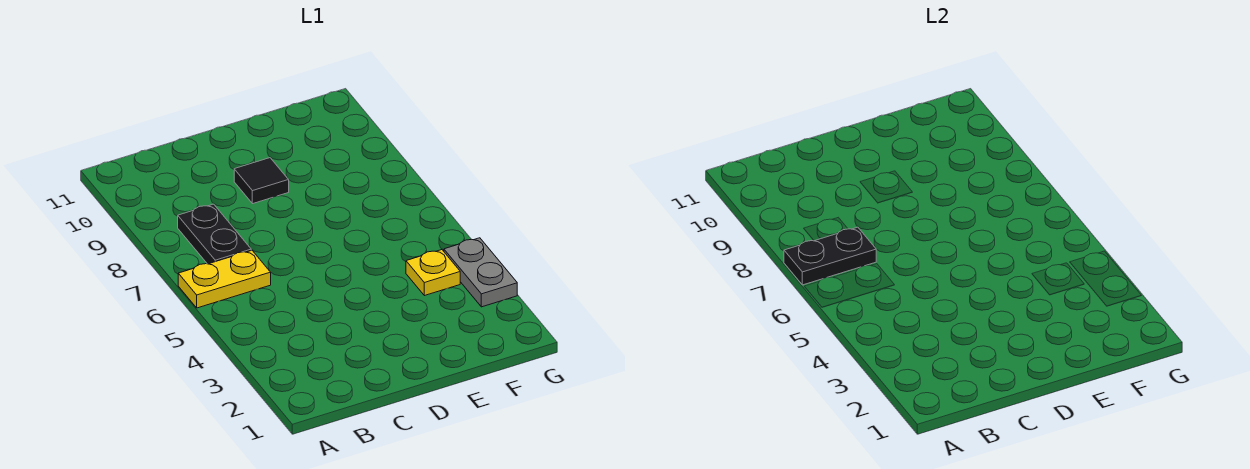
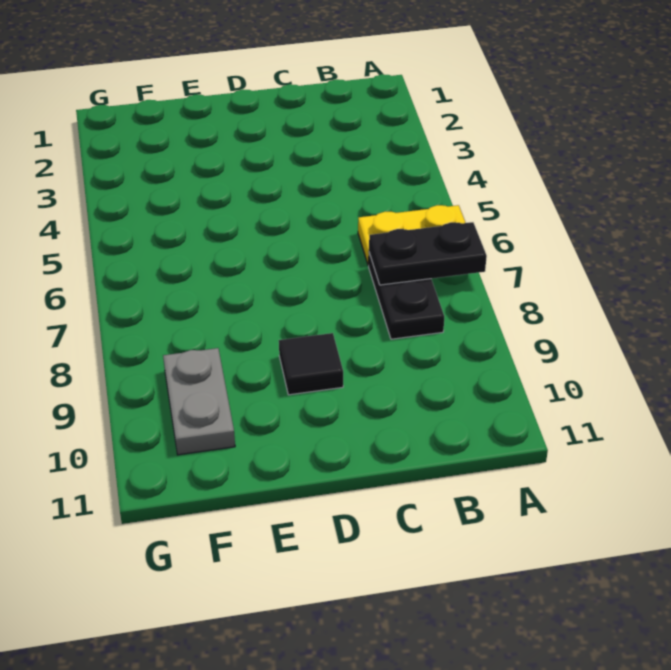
yellow plate F4 level 1 -> none
grey plate G3:G4 level 1 -> grey plate F9:F10 level 1

